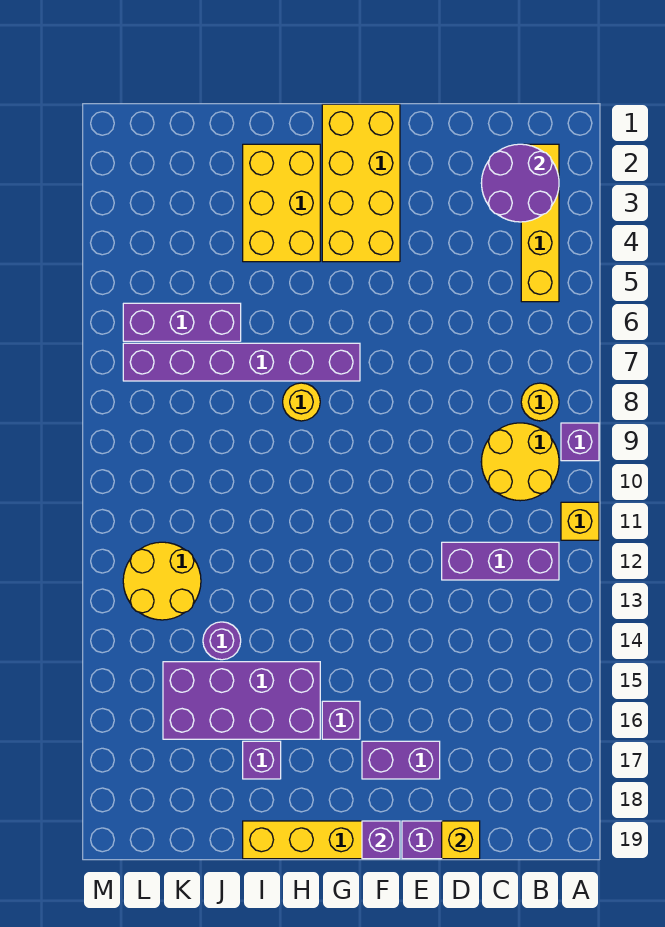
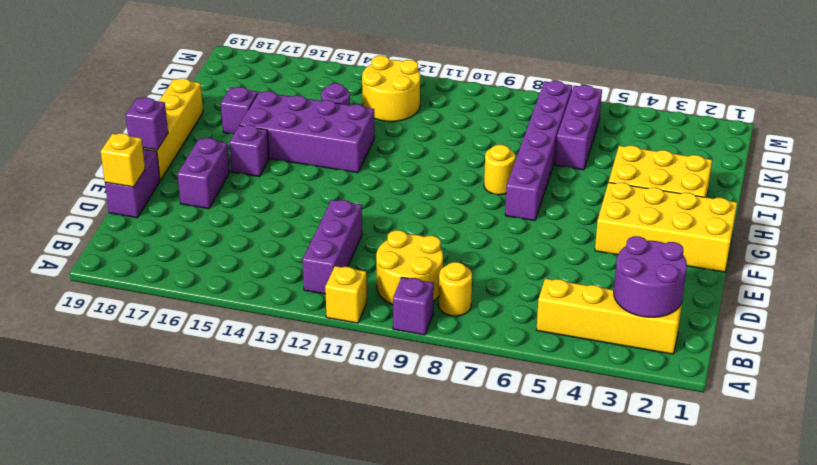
purple brick H15:K16 level 1 -> purple brick H13:I16 level 1

